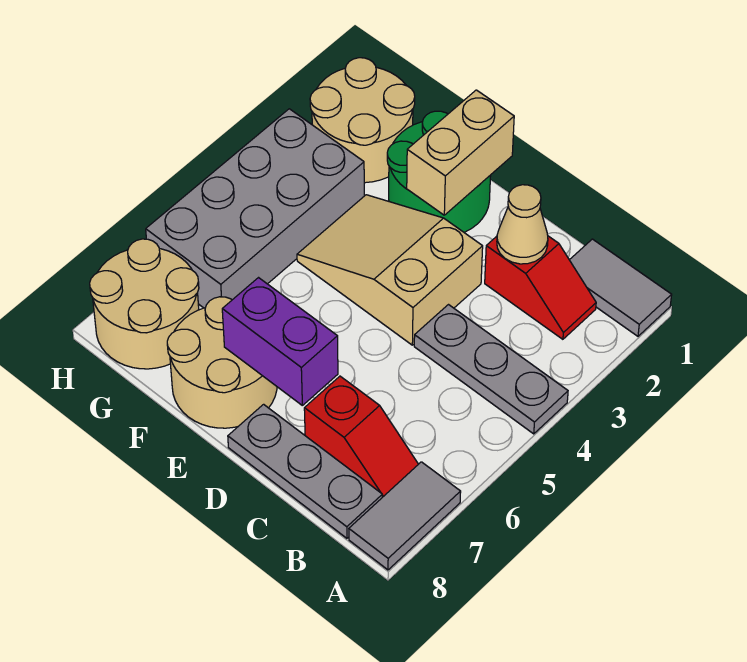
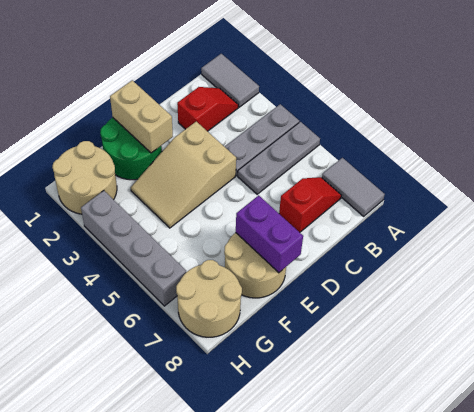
grey tile A1:B1 level 1 -> grey tile A1:A2 level 1
grey plate B8:D8 level 1 -> grey plate A5:C5 level 1
tan cone C2 level 2 -> none
purple brick D7:E7 level 2 -> purple brick E7:E8 level 2
grey brick G3:H6 level 1 -> grey brick H3:H6 level 1

